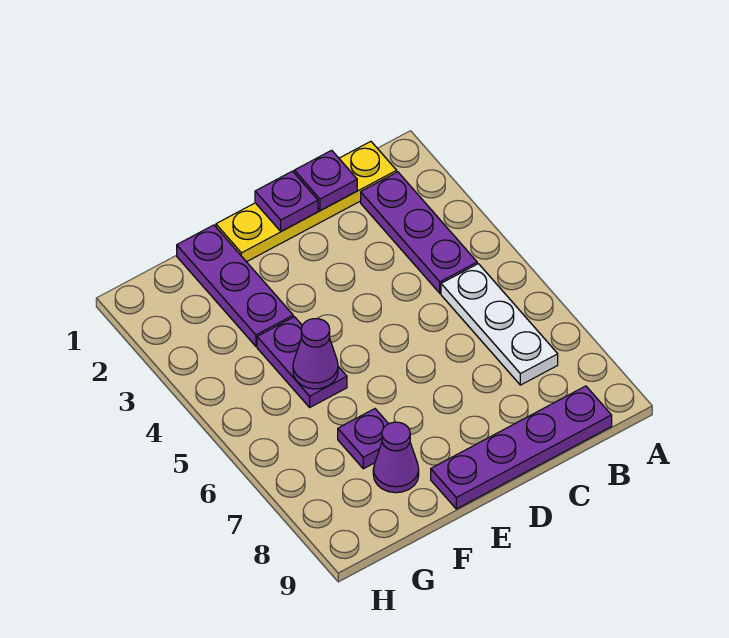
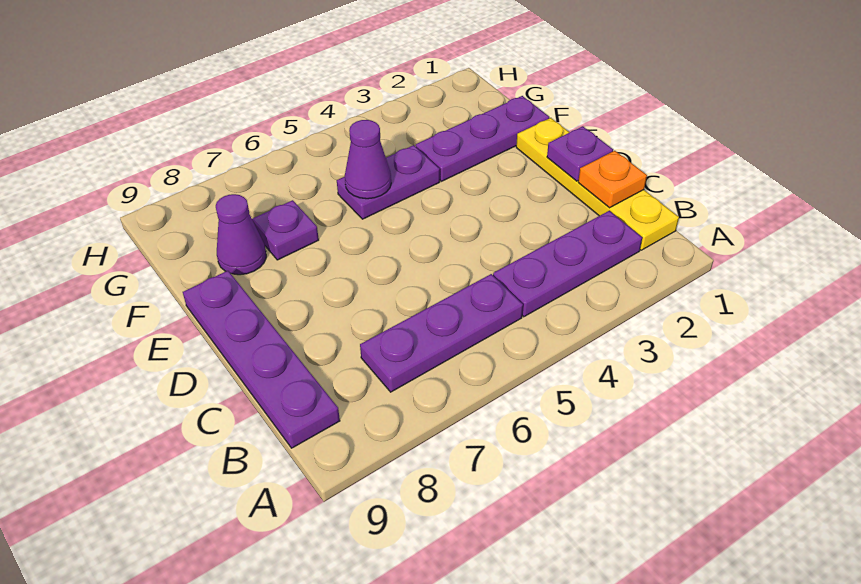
white plate B5:B7 level 1 -> purple plate B5:B7 level 1
purple plate C1 level 2 -> orange plate C1 level 2

